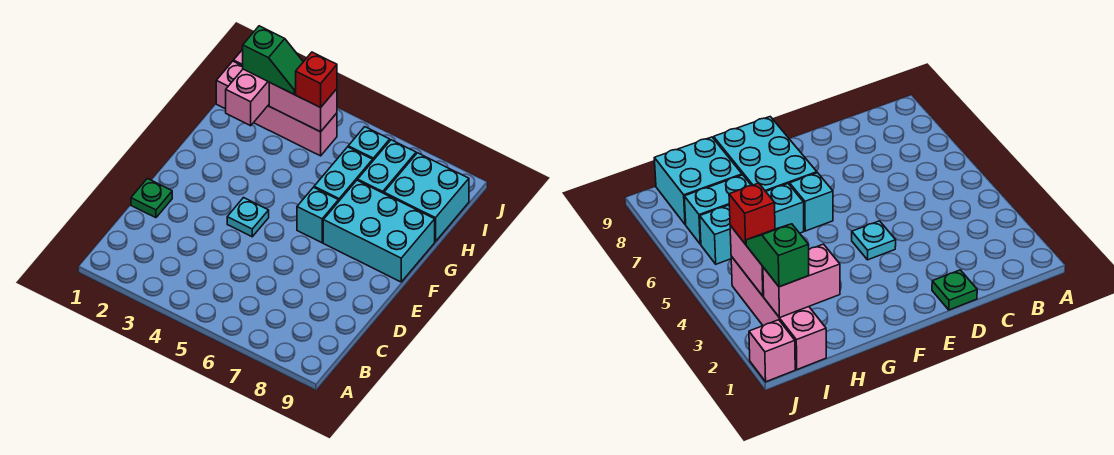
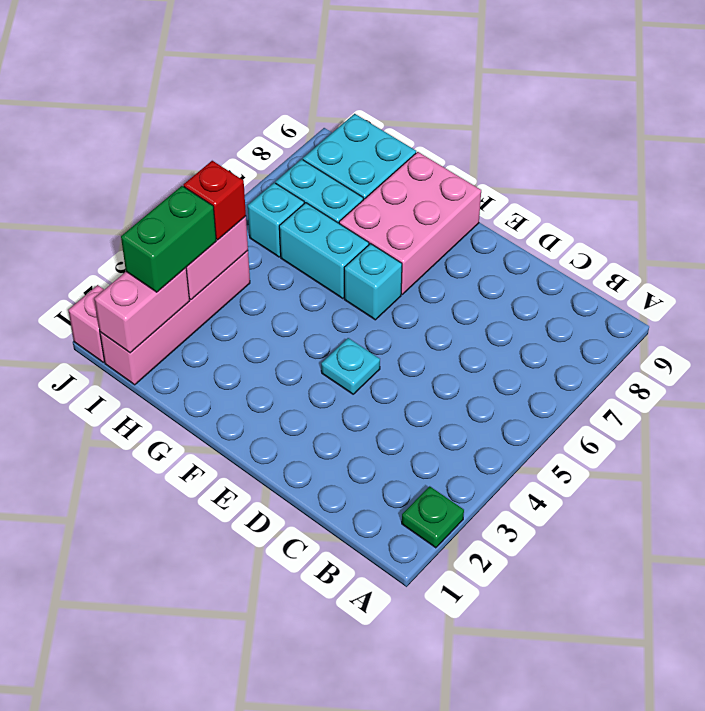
green plate D1 level 1 -> green plate A2 level 1
cyan brick F7:G9 level 1 -> pink brick F7:G9 level 1
pink brick H2:I2 level 2 -> pink brick I1:I2 level 2
green slope I2:I3 level 3 top 2 -> green brick I2:I3 level 3

